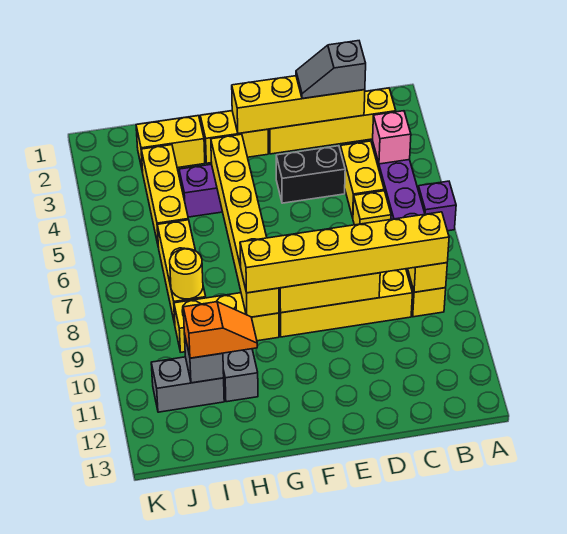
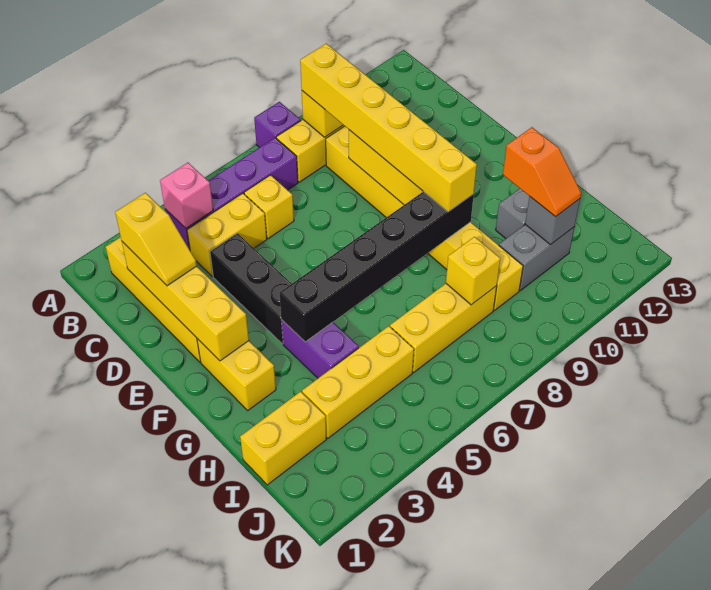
purple brick A6 level 1 -> purple brick A8 level 1
grey slope C2:D2 level 3 top C -> yellow slope C2:D2 level 3 top C
black brick D4:E4 level 1 -> black brick D4:F4 level 1
yellow brick G4:G9 level 2 -> black brick G4:G9 level 2
yellow brick H2:I2 level 1 -> yellow brick I1:I2 level 1
orange slope H11:I11 level 3 top I -> orange slope H11:I11 level 3 top H
yellow round brick I8 level 2 -> yellow brick I8 level 2
grey brick I11:J11 level 1 -> grey brick I10:I11 level 1

